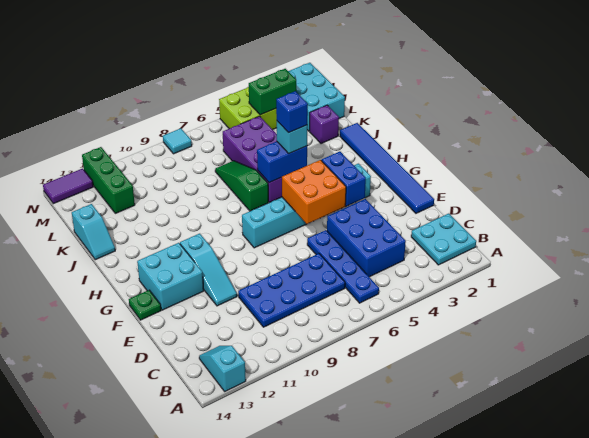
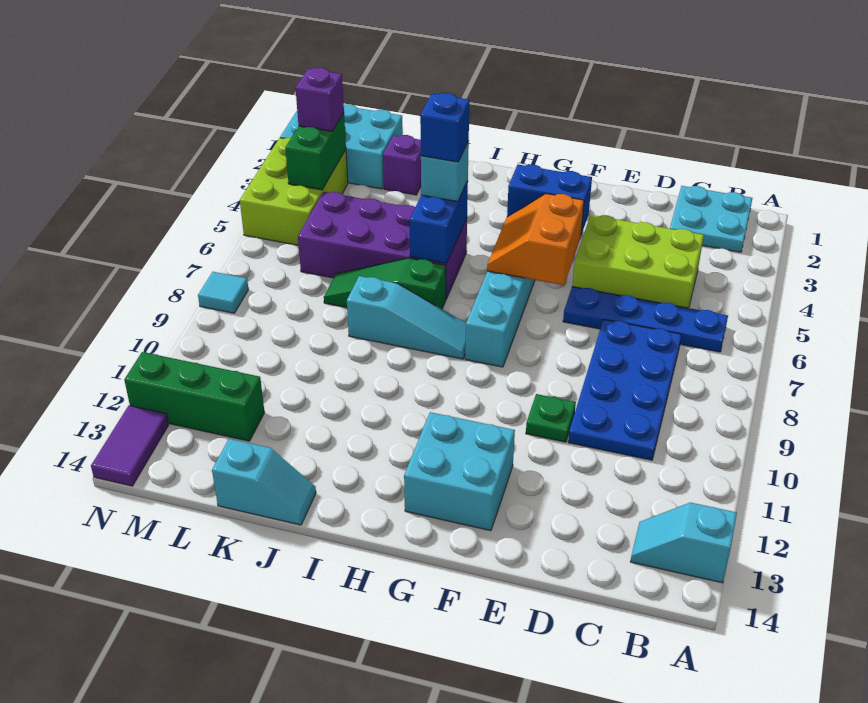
blue brick C4:E5 level 1 -> lime brick C4:E5 level 1
blue tile E1:J1 level 1 -> none
cyan slope E11:G11 level 1 top G -> cyan slope H8:J8 level 1 top J
orange brick F5:G6 level 2 -> orange slope F5:G6 level 2 top F
green plate F14 level 1 -> green plate E10 level 1
none -> purple brick M3 level 3

